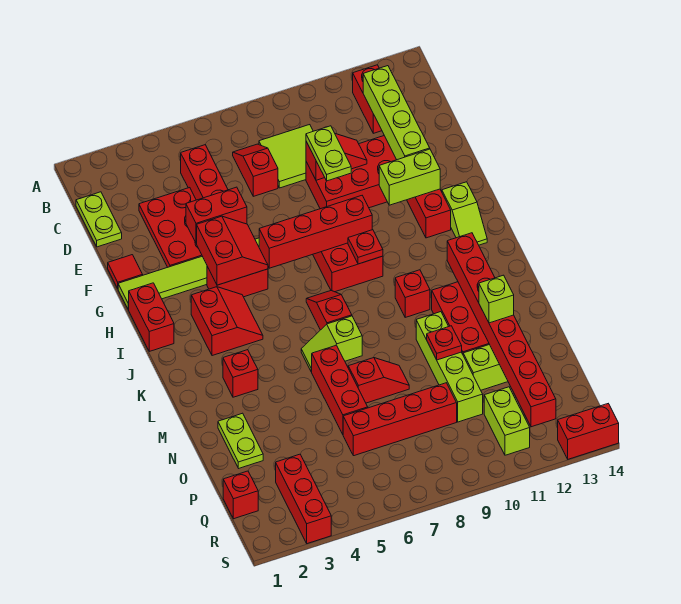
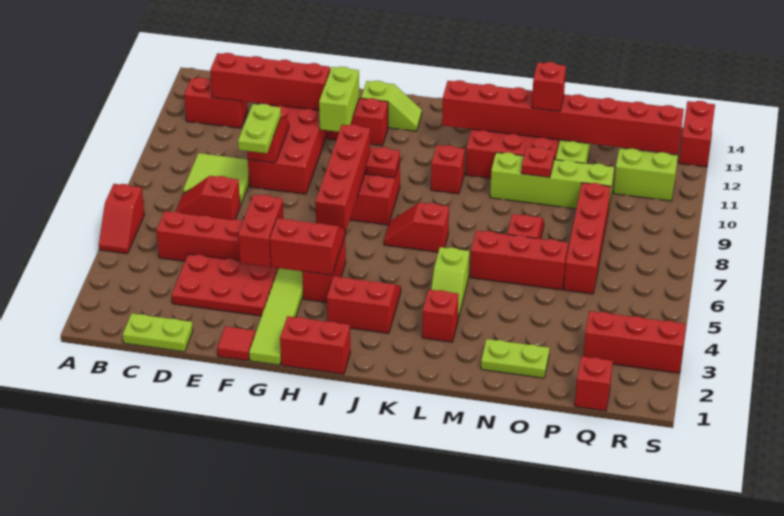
none -> red slope A5:A6 level 1 top 6
lime brick C12:F12 level 2 -> red brick C12:F12 level 2
lime plate E9:F9 level 3 -> lime plate E8:E9 level 3
lime slope L6:L7 level 1 top 7 -> lime slope L4:L5 level 1 top 5
lime brick N12 level 3 -> red brick N12 level 3

